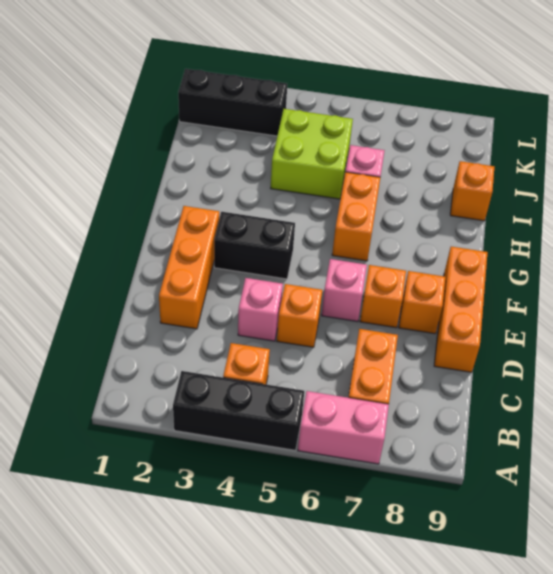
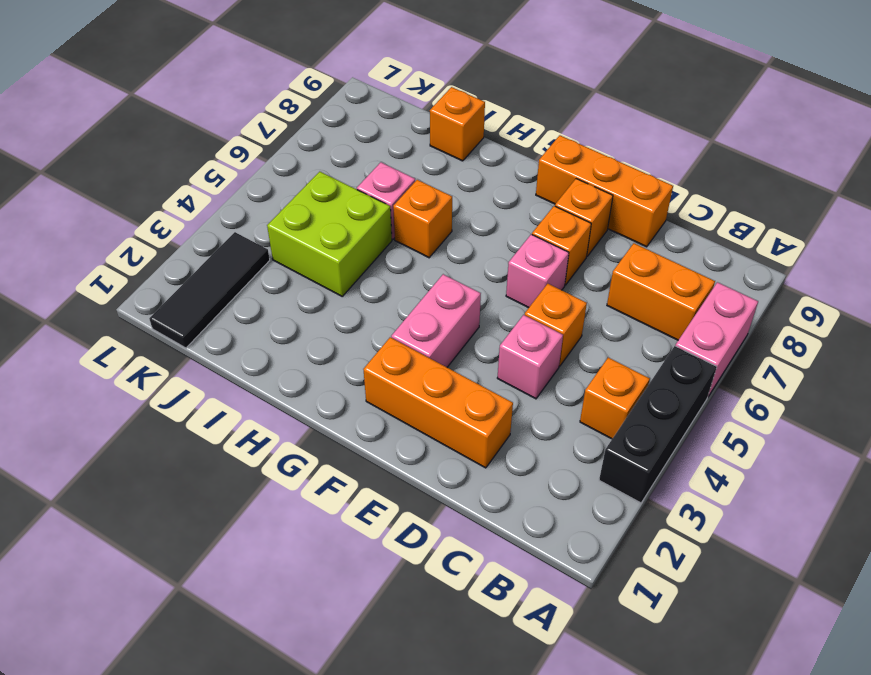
black brick F3:F4 level 1 -> pink brick F3:F4 level 1
orange brick G6:H6 level 1 -> orange brick H6 level 1
black brick K1:K3 level 1 -> black tile K1:K3 level 1

